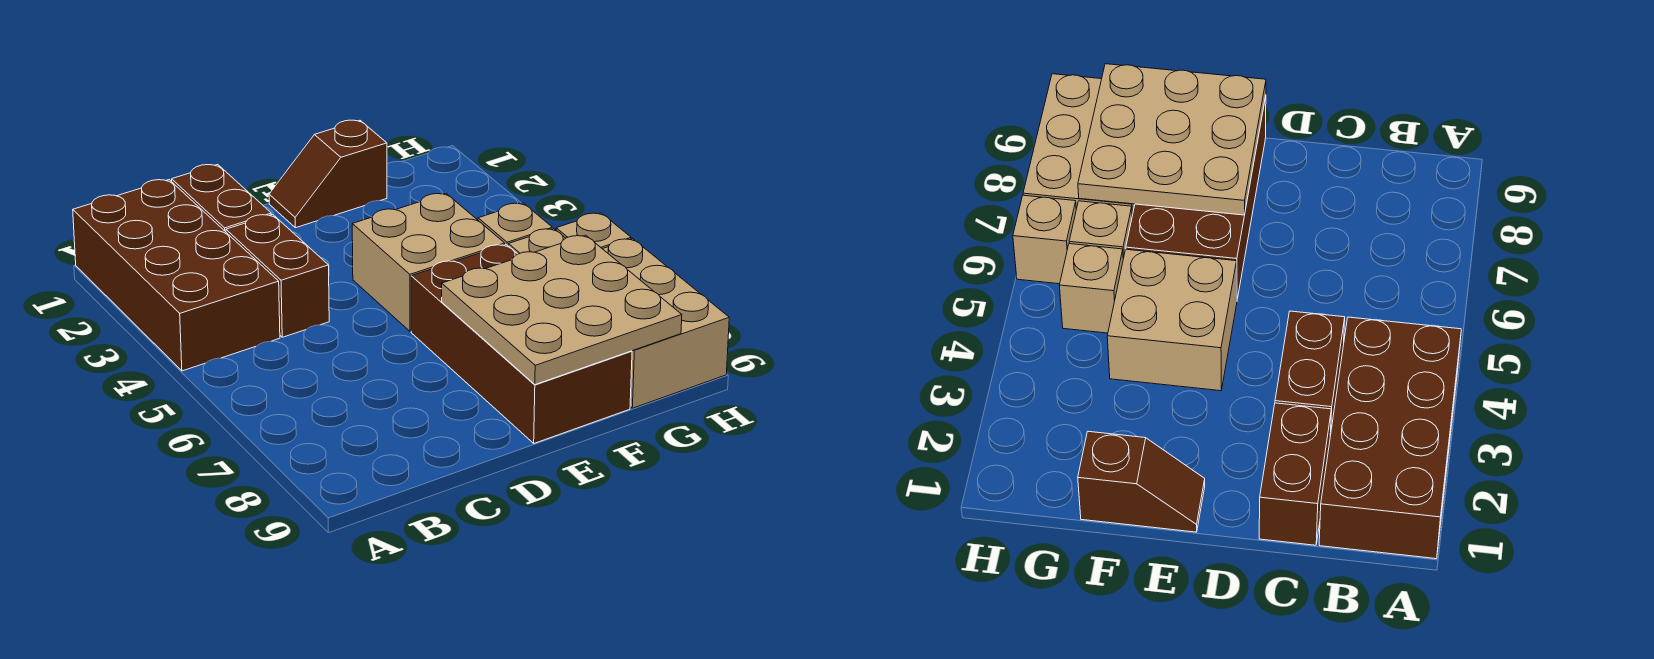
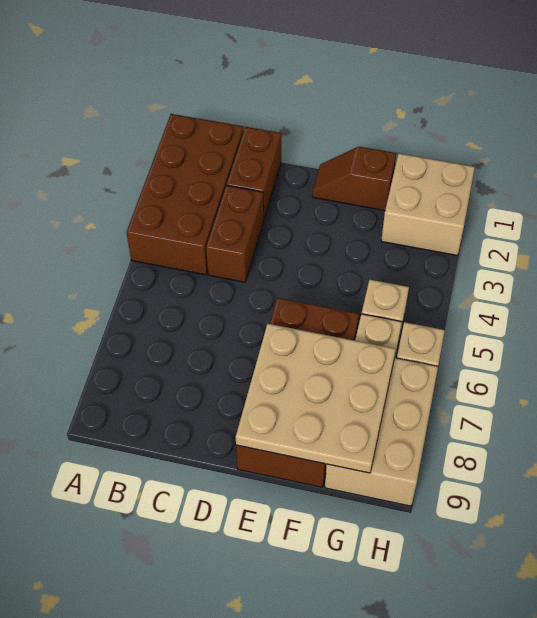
tan brick E4:F5 level 1 -> tan brick G1:H2 level 1

